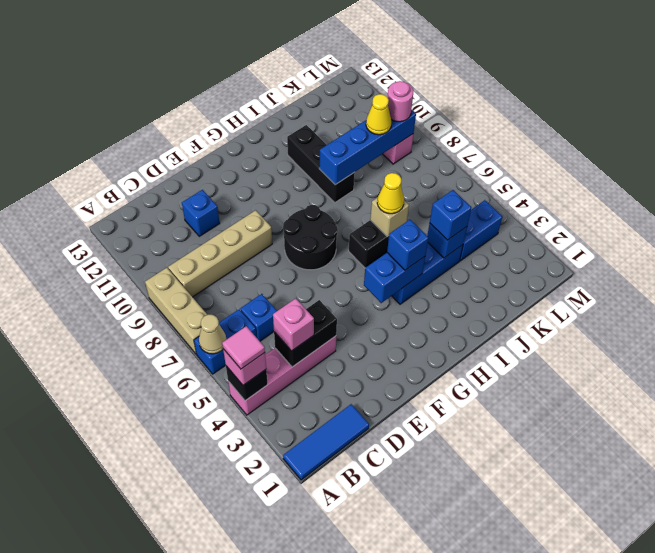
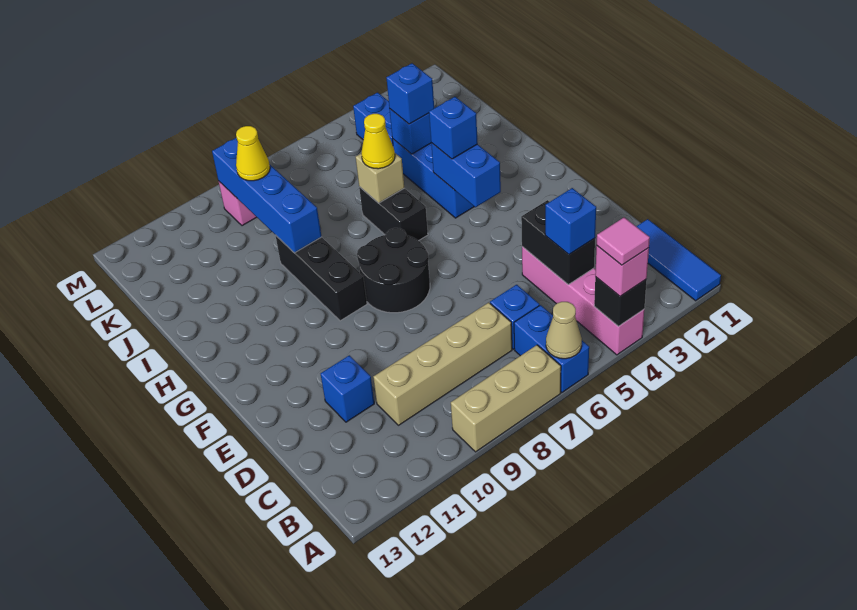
tan brick B9:E9 level 1 -> tan brick C7:C10 level 1
pink brick C4 level 3 -> blue brick C4 level 3
black brick I9:I11 level 1 -> black brick G9:I9 level 1
pink round brick L9 level 3 -> none

